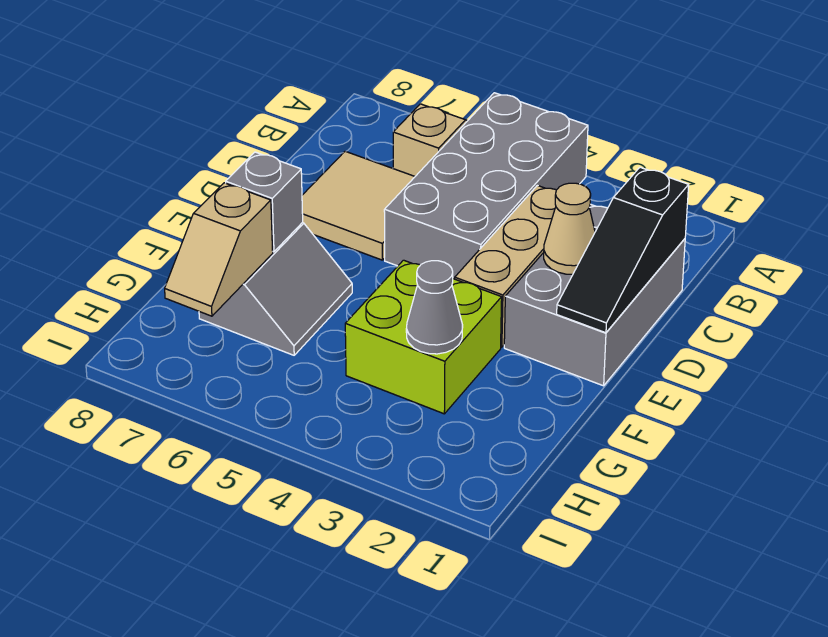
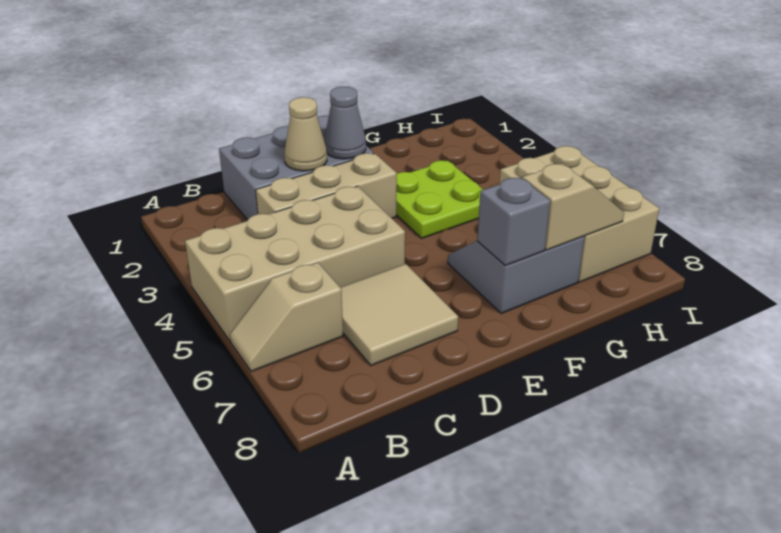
grey brick A4:D5 level 1 -> tan brick A4:D5 level 1
black slope C1:E1 level 2 top C -> none
lime brick F3:G4 level 1 -> lime plate F3:G4 level 1
grey cone G3 level 2 -> grey cone E2 level 2
none -> tan brick H5:I7 level 1

